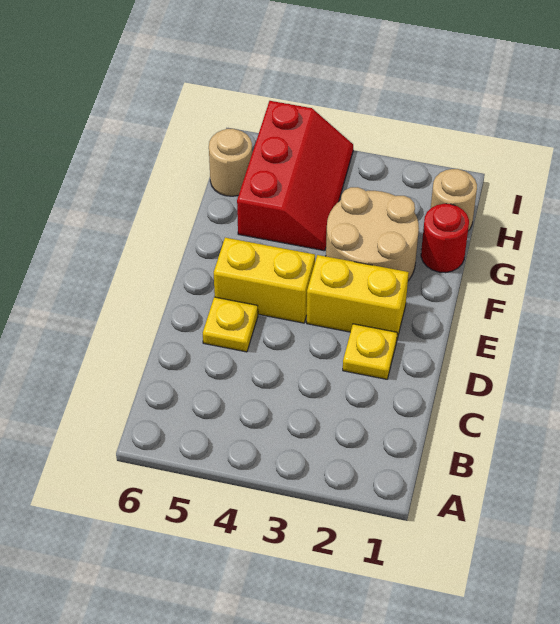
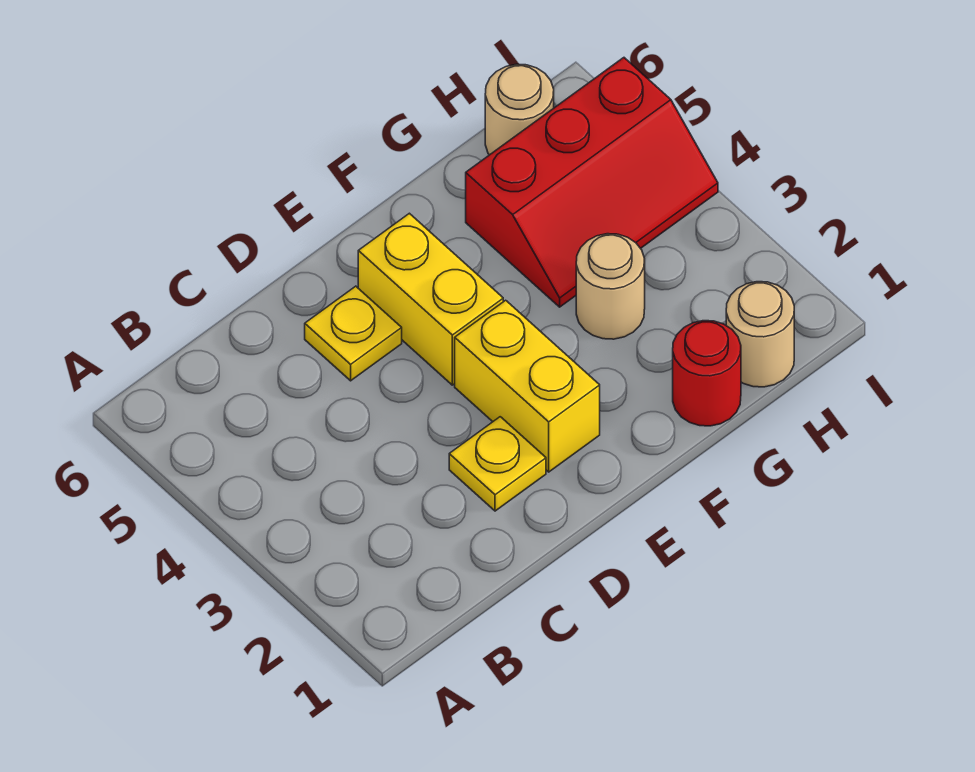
tan round brick F2:G3 level 1 -> tan round brick G3 level 1

